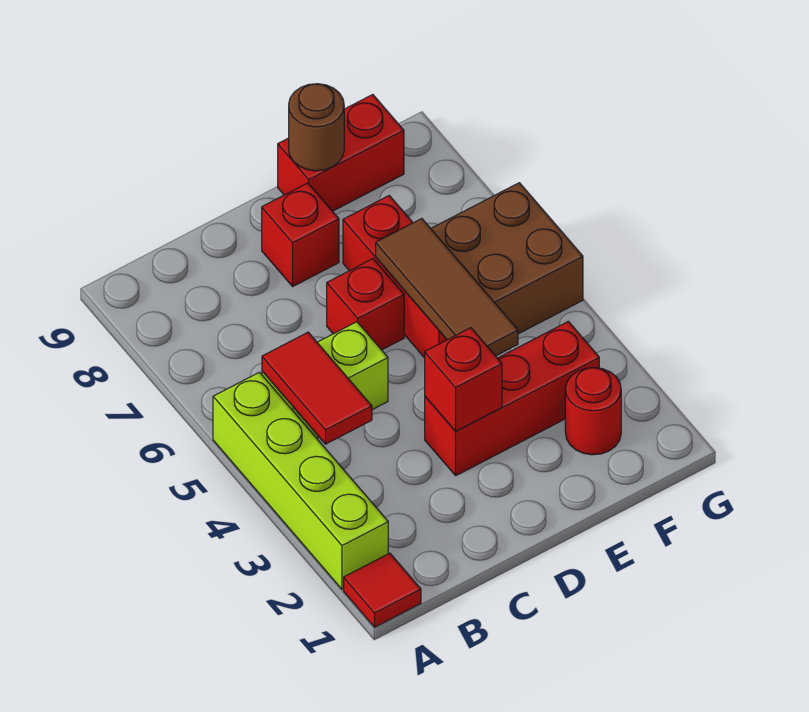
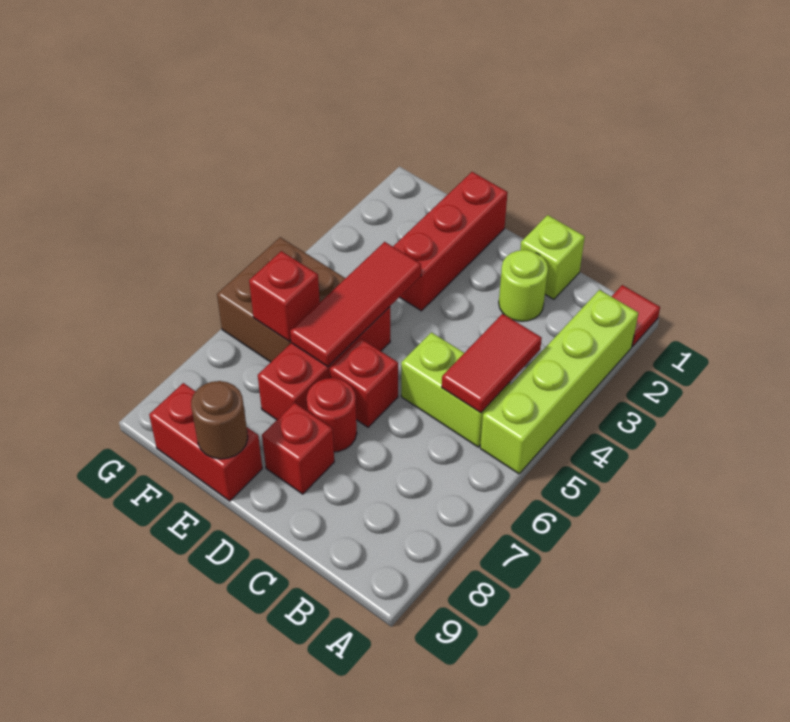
none -> lime brick C1 level 1
none -> lime round brick C2 level 1
red brick D3:F3 level 1 -> red brick E1:E3 level 1
red brick D3 level 2 -> red brick F6 level 2
brown tile E4:E6 level 2 -> red tile E4:E6 level 2
red round brick F2 level 1 -> red round brick D7 level 1

